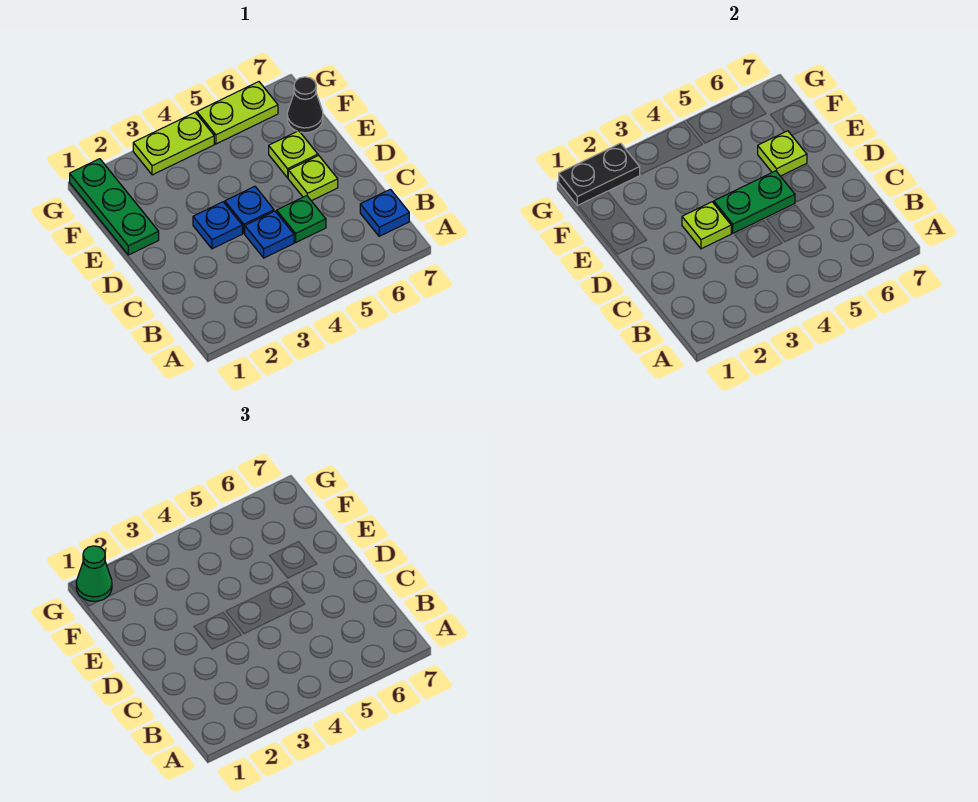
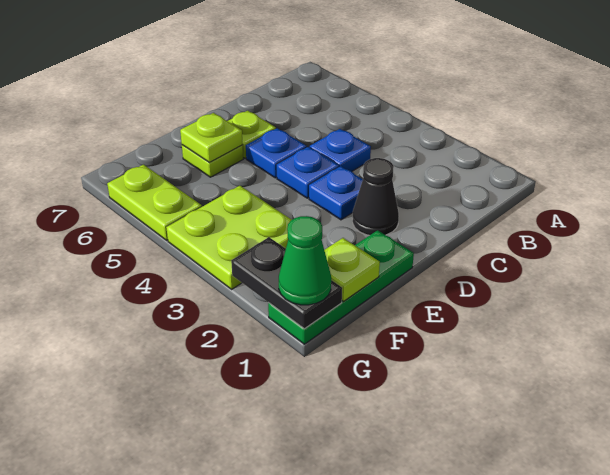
blue plate B7 level 1 -> blue plate D5 level 1
green plate C5 level 1 -> none
lime plate D3 level 2 -> lime plate F1 level 2
green plate D4:D5 level 2 -> none
black cone F7 level 1 -> black cone D2 level 1
lime plate G3:G4 level 1 -> lime plate F3:G4 level 1

